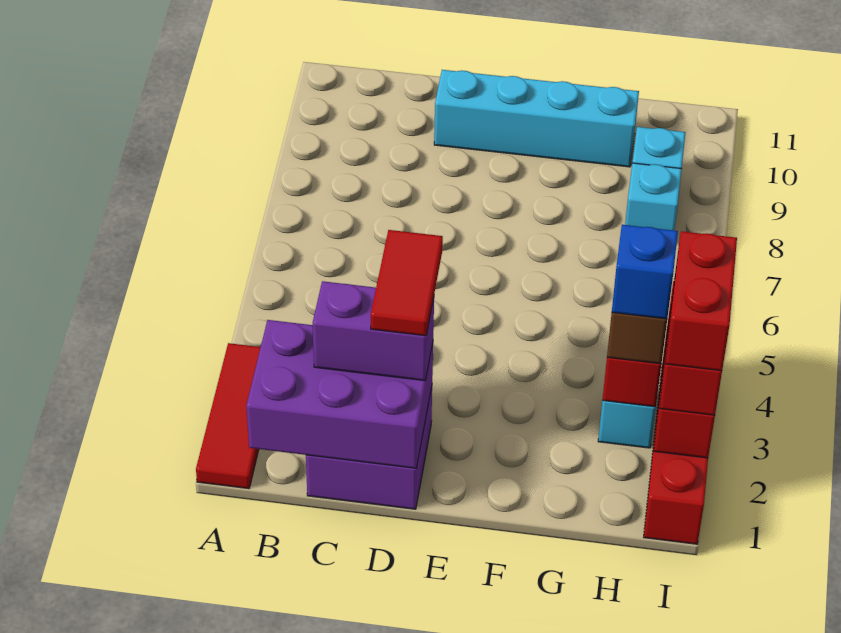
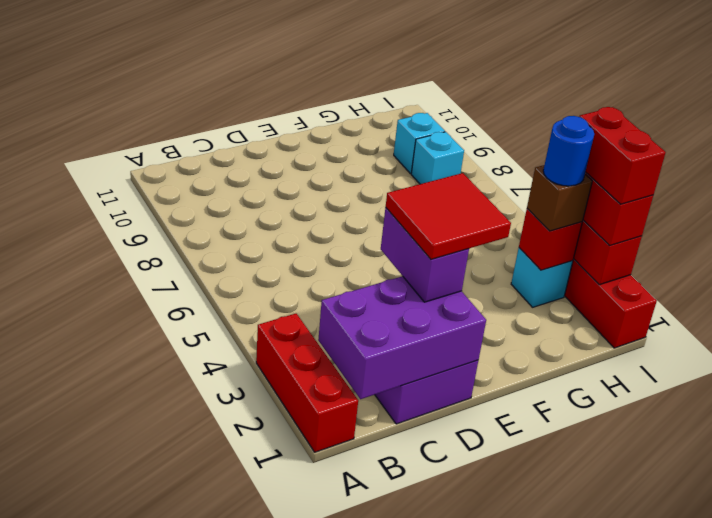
red tile A1:A3 level 1 -> red brick A1:A3 level 1
purple brick C2:D2 level 3 -> purple brick D2:D3 level 3
red tile D2:D3 level 4 -> red tile D2:E3 level 4
cyan brick D10:G10 level 1 -> none
blue brick H3 level 4 -> blue round brick H3 level 4

